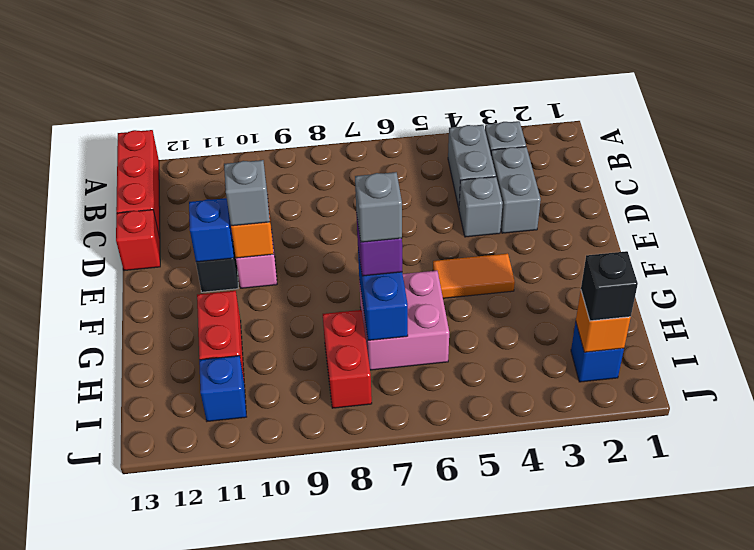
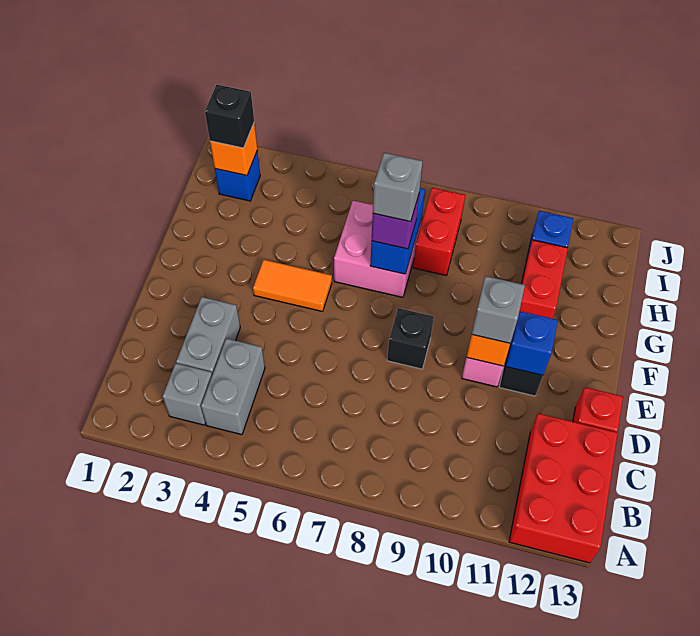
red brick A13:C13 level 1 -> red brick A12:C13 level 1
grey brick D4 level 1 -> none
none -> black brick E8 level 1

